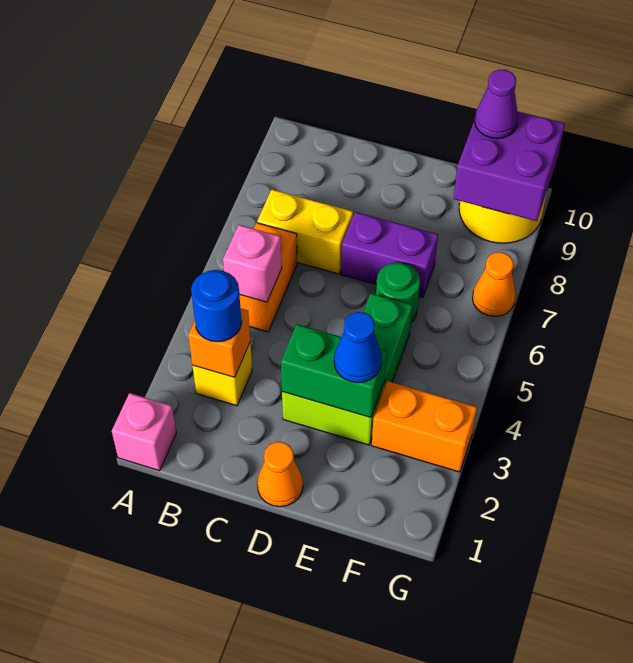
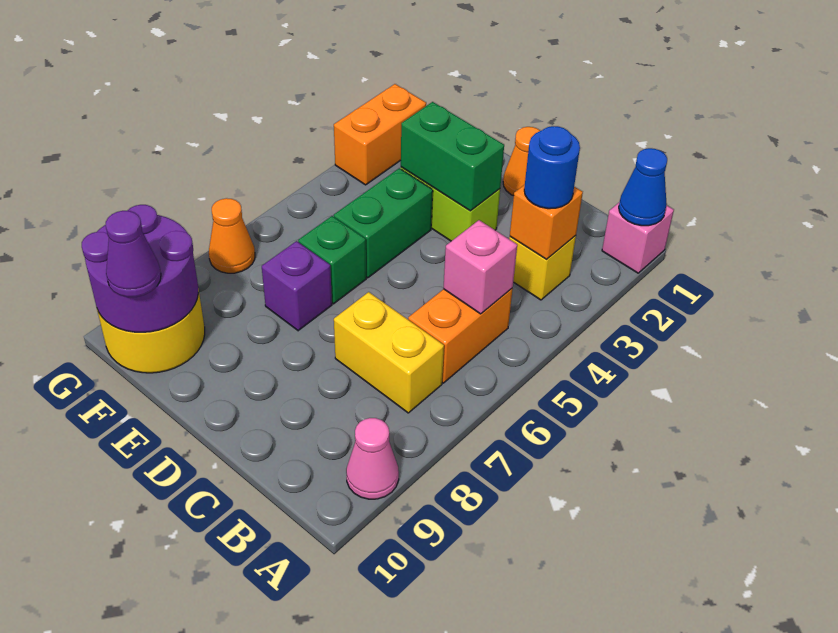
none -> pink cone A9 level 1
purple brick D7:E7 level 1 -> purple brick E7 level 1
blue cone E3 level 3 -> blue cone A1 level 2
green round brick E6 level 1 -> green brick E6 level 1
orange brick F3:G3 level 1 -> orange brick G2:G3 level 1
purple brick F9:G10 level 2 -> purple round brick F9:G10 level 2

